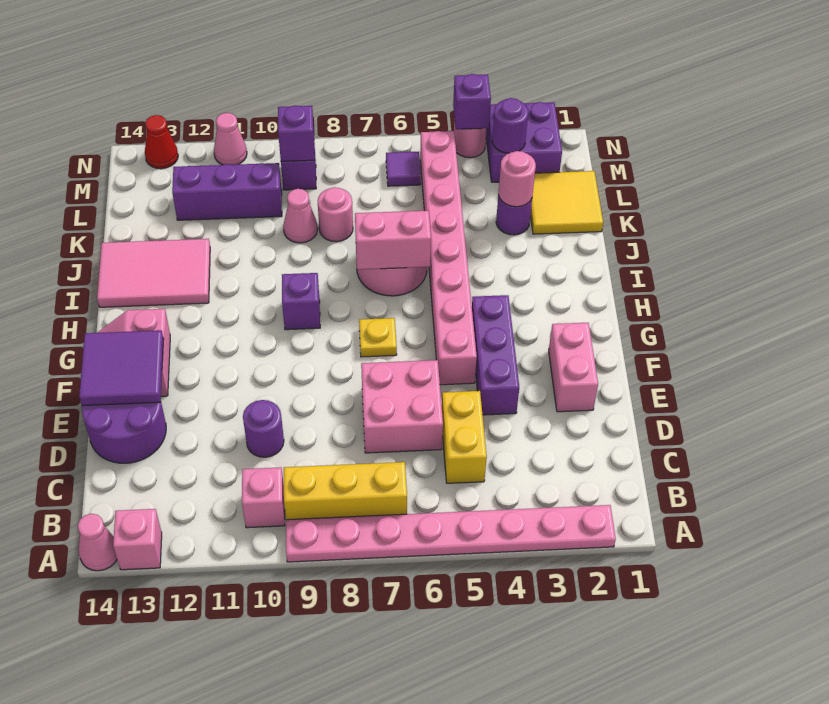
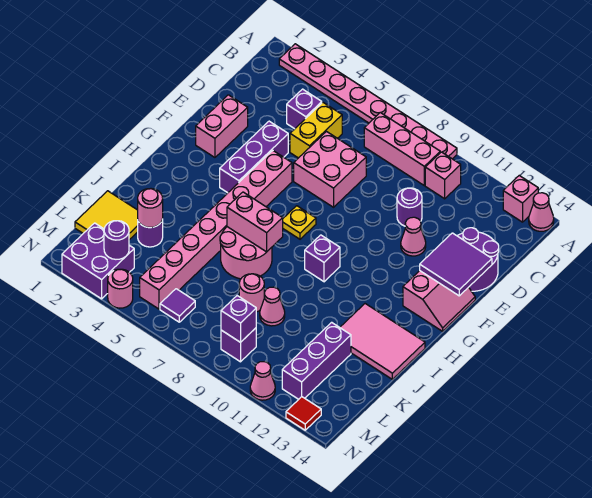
yellow brick B7:B9 level 1 -> pink brick B7:B9 level 1
none -> pink cone E11 level 1
purple brick L10:L12 level 1 -> purple brick K12:M12 level 1
purple brick N4 level 2 -> purple brick C4 level 1
red cone N13 level 1 -> red tile N13 level 1

